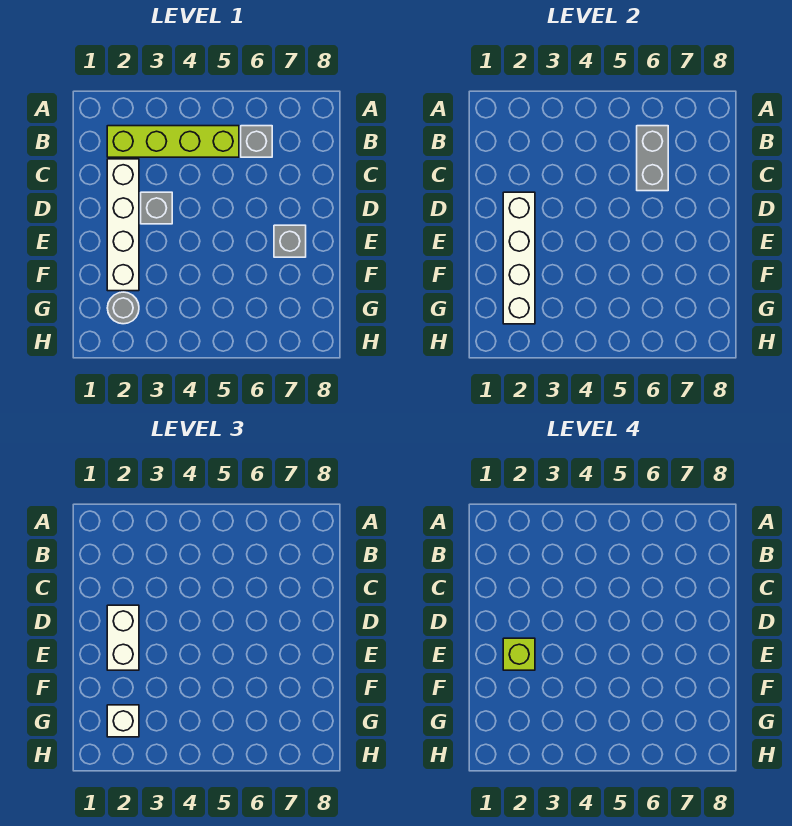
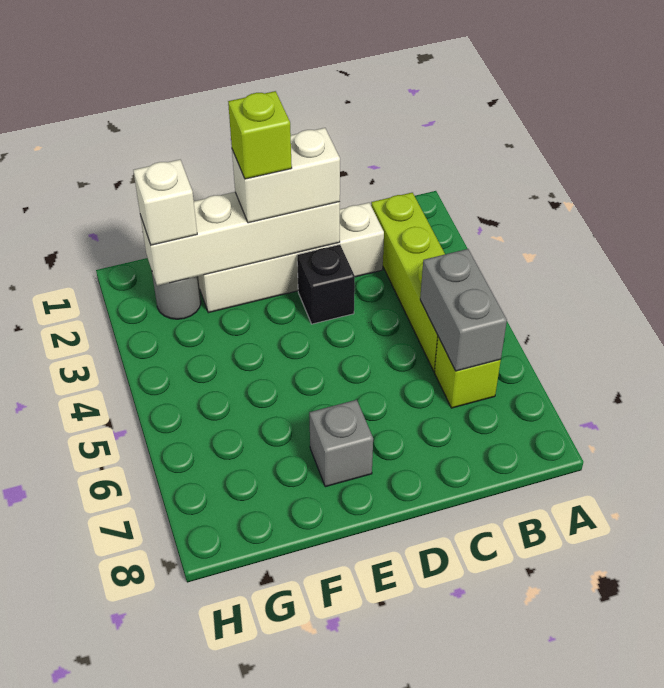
grey brick B6 level 1 -> lime brick B6 level 1
grey brick B6:C6 level 2 -> grey brick B5:B6 level 2
grey brick D3 level 1 -> black brick D3 level 1

